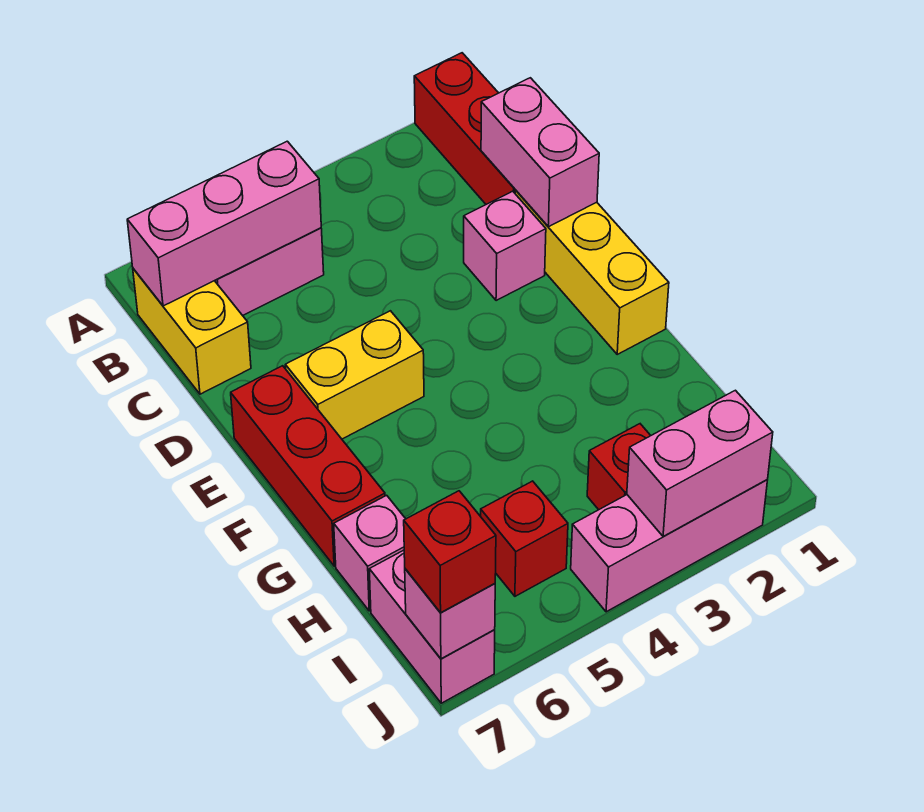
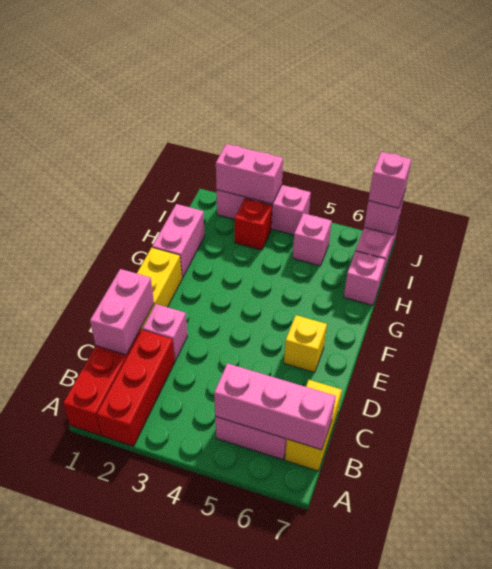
yellow brick E5:E6 level 1 -> yellow brick E6 level 1
red brick E7:G7 level 1 -> red brick A2:C2 level 1
none -> pink brick G1:H1 level 1
red brick I5 level 1 -> pink brick I5 level 1
red brick J7 level 3 -> pink brick J7 level 3

